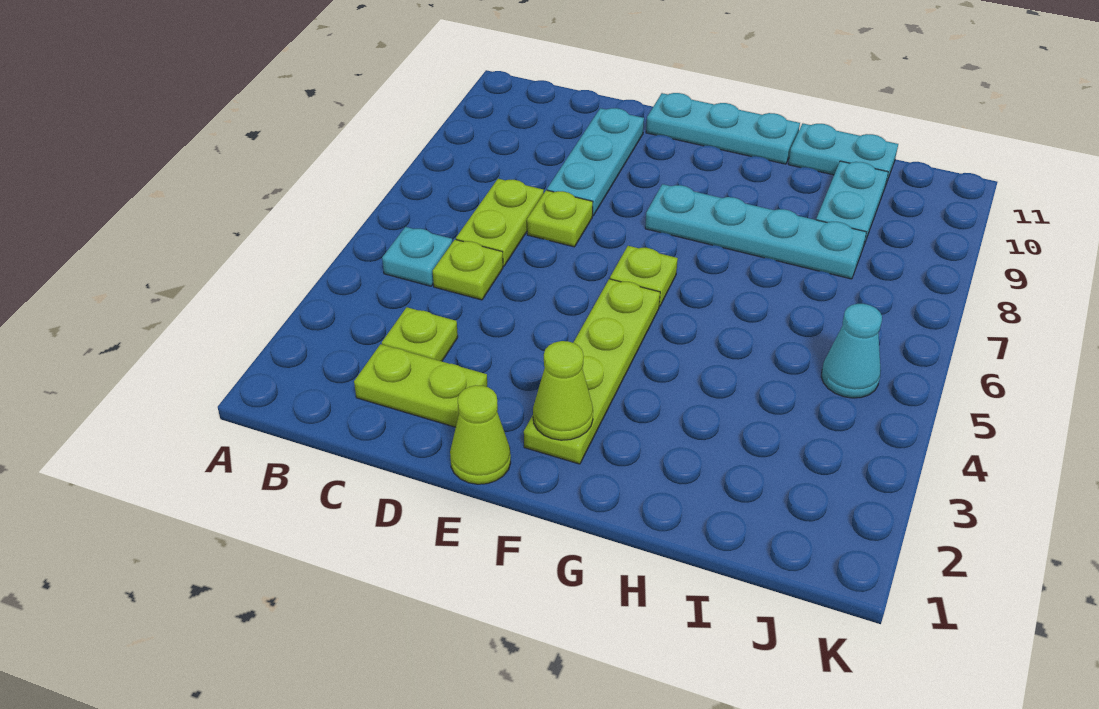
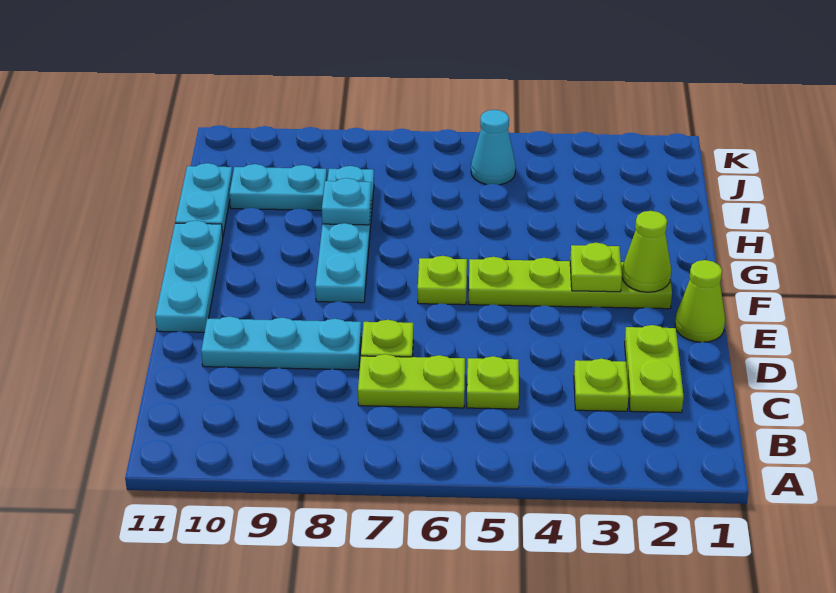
cyan plate B5 level 1 -> cyan plate H8 level 2
none -> lime plate F3 level 2

